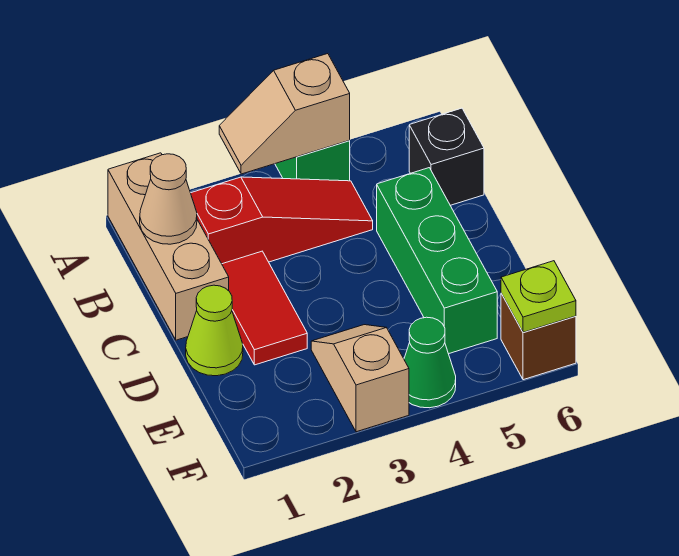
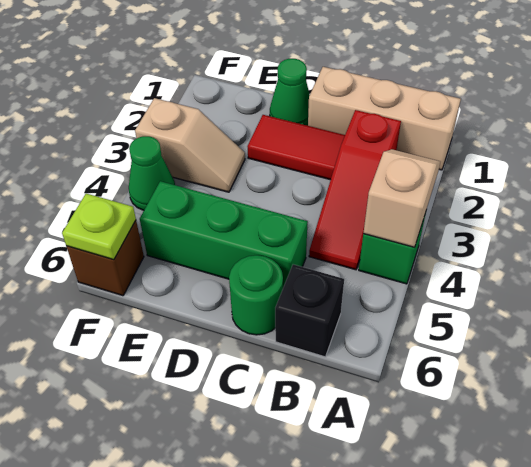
tan cone B1 level 2 -> none
none -> green round brick C6 level 1
lime cone D1 level 1 -> green cone D1 level 1

